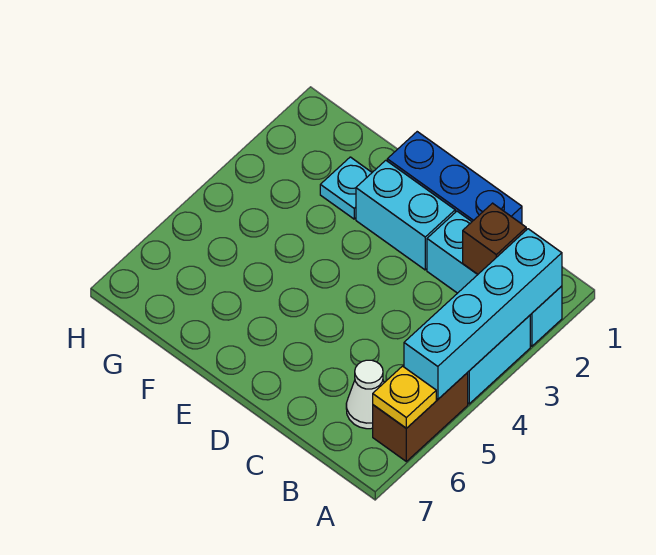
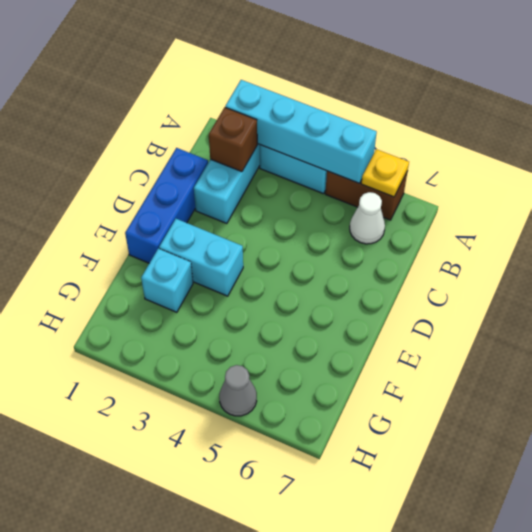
cyan brick D2:E2 level 1 -> cyan brick E2:E3 level 1
cyan plate F2 level 1 -> cyan brick F2 level 1
none -> grey cone H5 level 1

